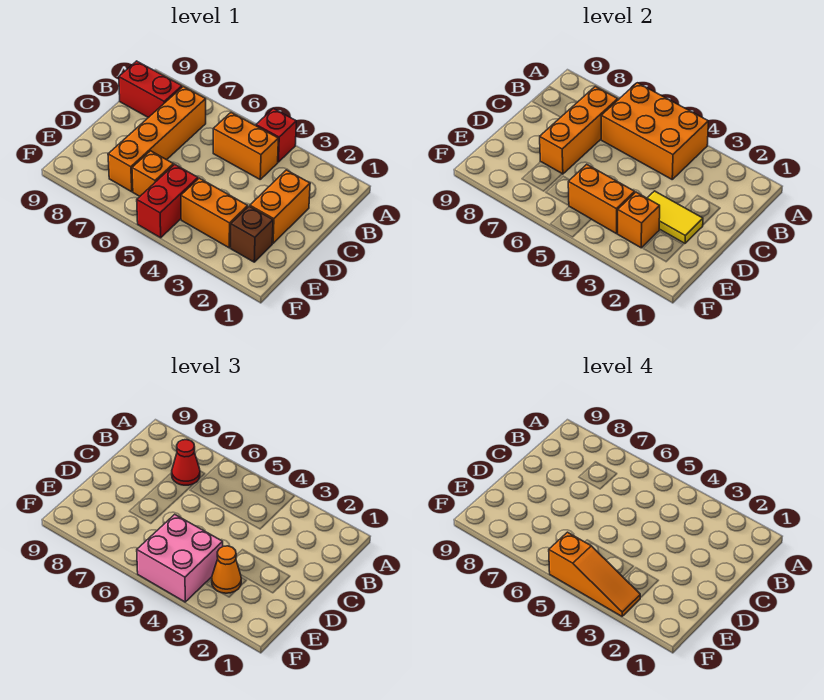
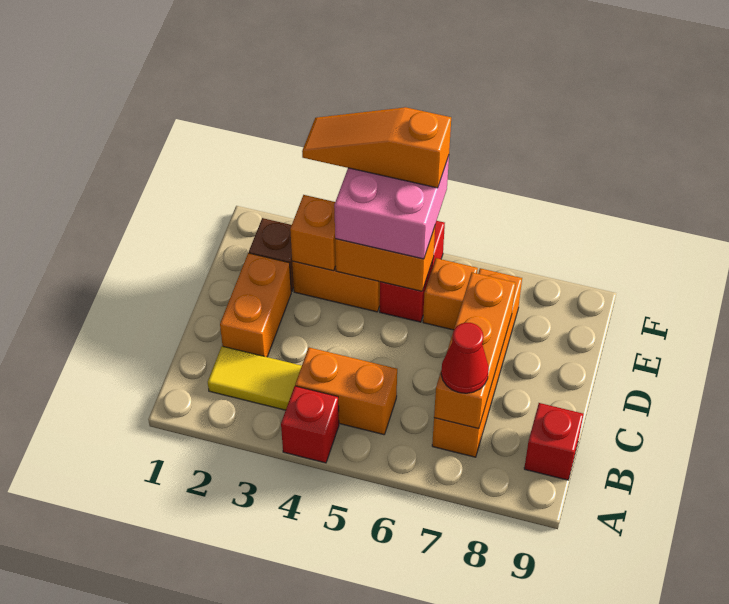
orange brick A4:B6 level 2 -> none
red brick B8:B9 level 1 -> red brick B9 level 1
yellow tile D2:D3 level 2 -> yellow tile B2:B3 level 1
orange cone E3 level 3 -> none

